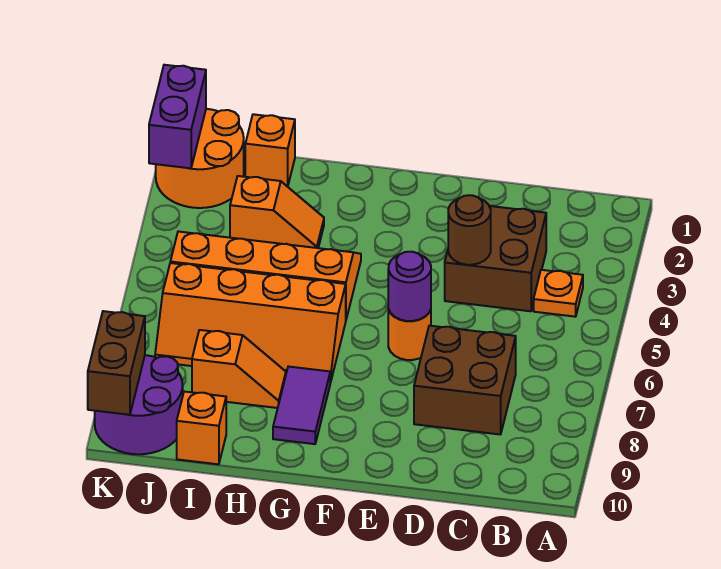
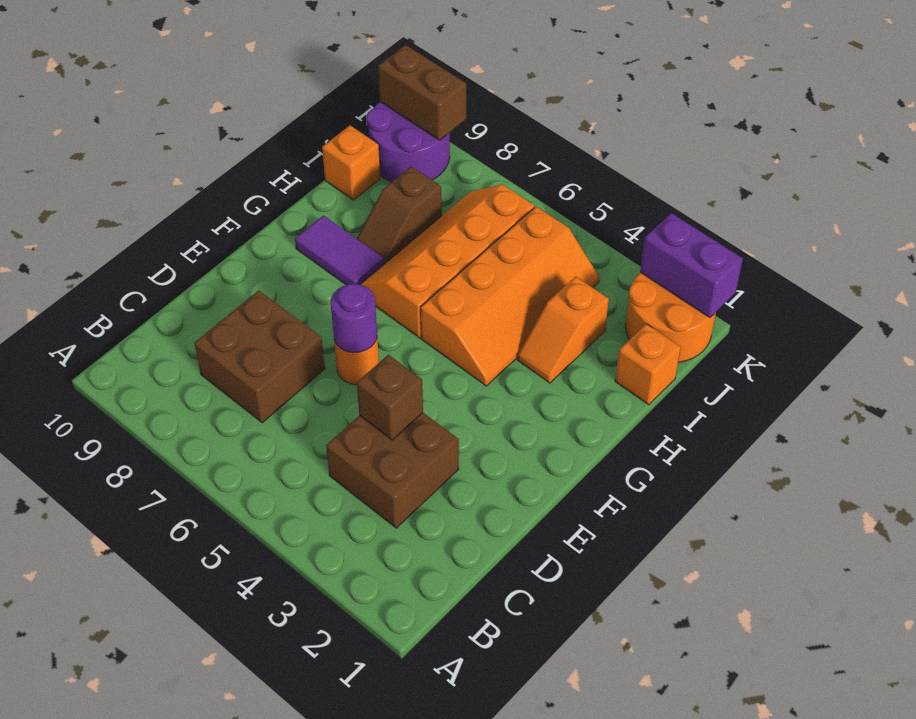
orange plate B4 level 1 -> none
brown round brick D4 level 2 -> brown brick D4 level 2
orange slope H8:I8 level 1 top I -> brown slope H8:I8 level 1 top I

